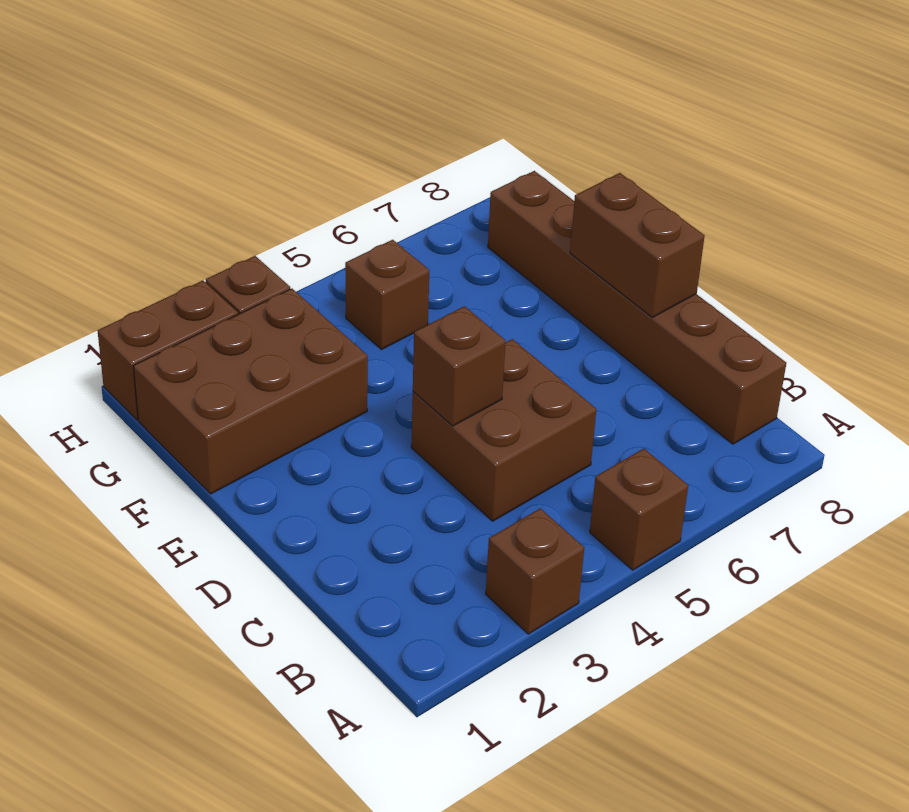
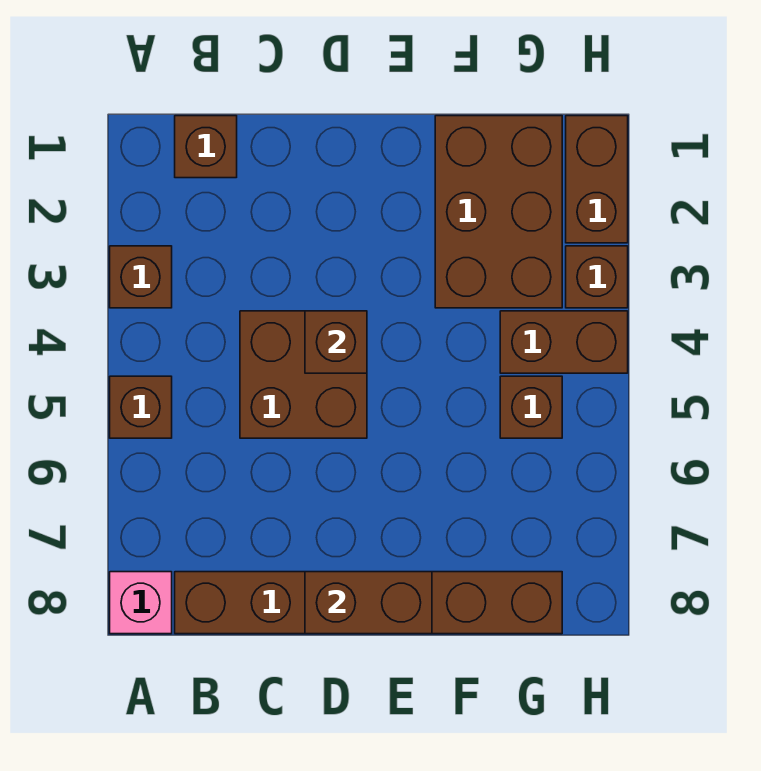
none -> pink brick A8 level 1
none -> brown brick B1 level 1
none -> brown brick G4:H4 level 1

